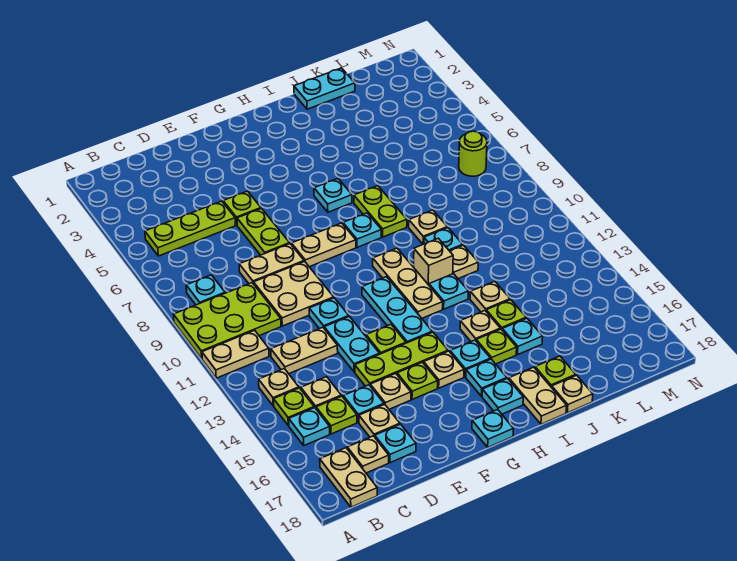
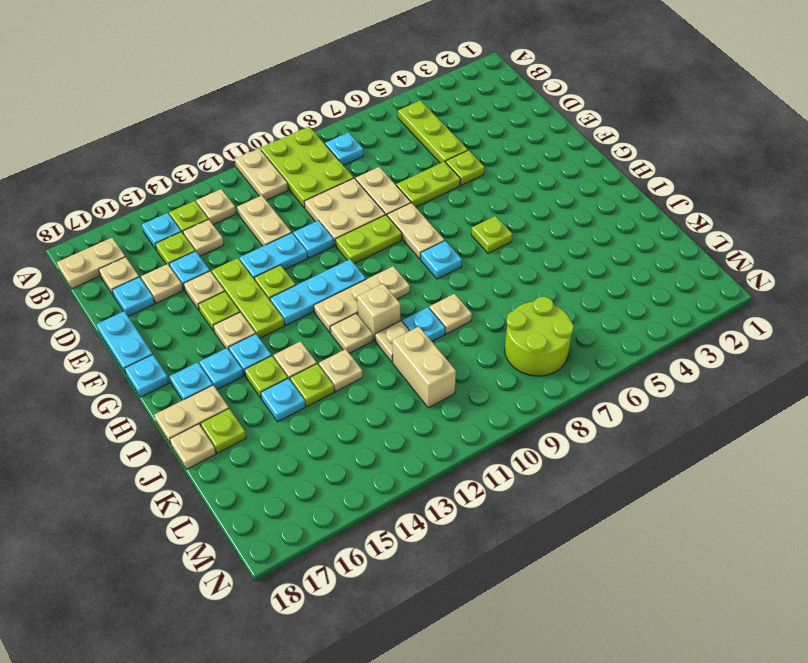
cyan plate H6 level 1 -> lime plate H6 level 1
lime plate I7:I8 level 1 -> lime plate F9:F10 level 1
cyan plate I12 level 1 -> tan plate I12 level 1
cyan plate J1:K1 level 1 -> cyan plate E18:F18 level 1
none -> tan brick K11:L11 level 1
lime round brick M7 level 1 -> lime round brick L7:M8 level 1

